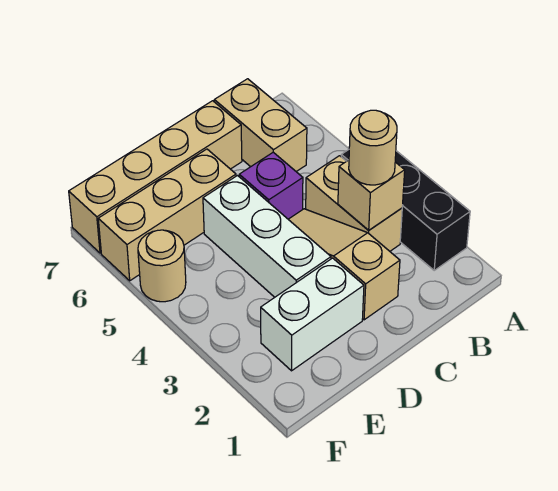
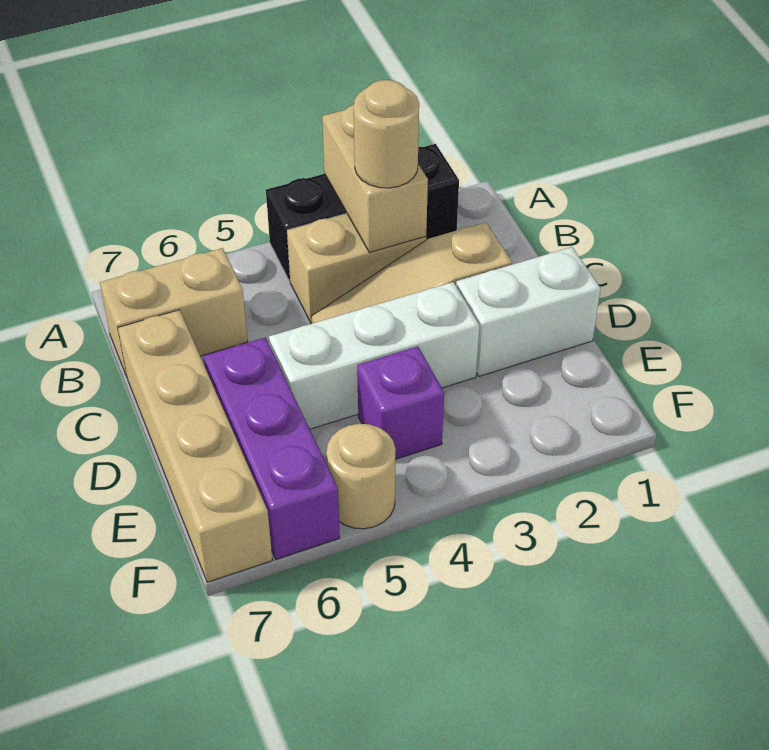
tan brick B3 level 2 -> tan brick A3:B3 level 2
purple brick C5 level 1 -> purple brick E4 level 1
white brick D2:E2 level 1 -> white brick D1:D2 level 1
tan brick D6:F6 level 1 -> purple brick D6:F6 level 1

